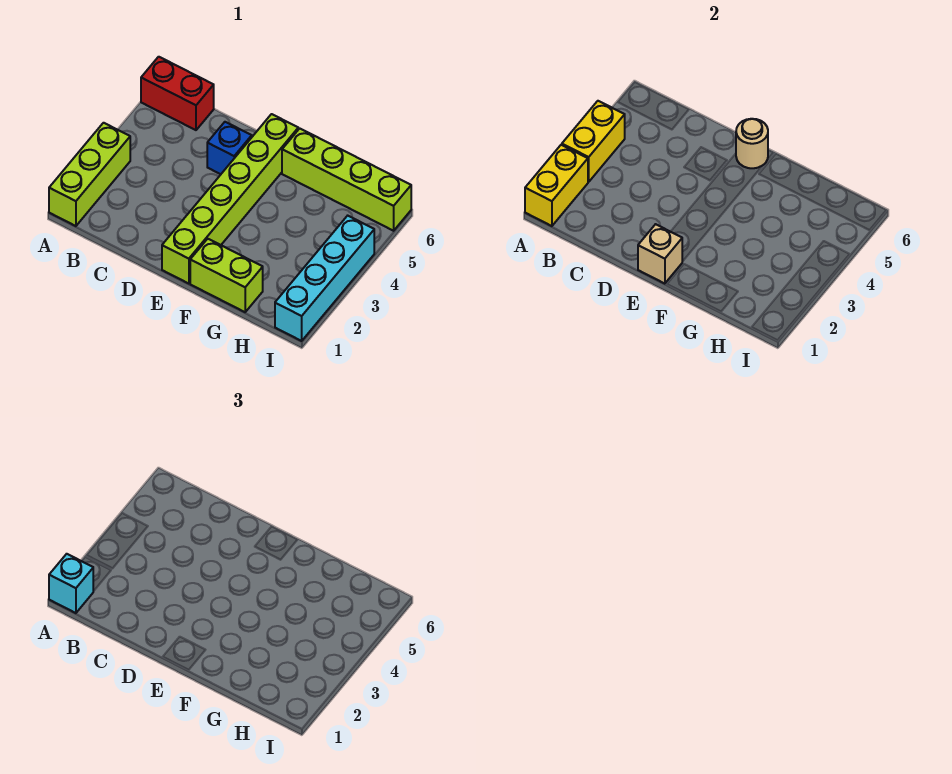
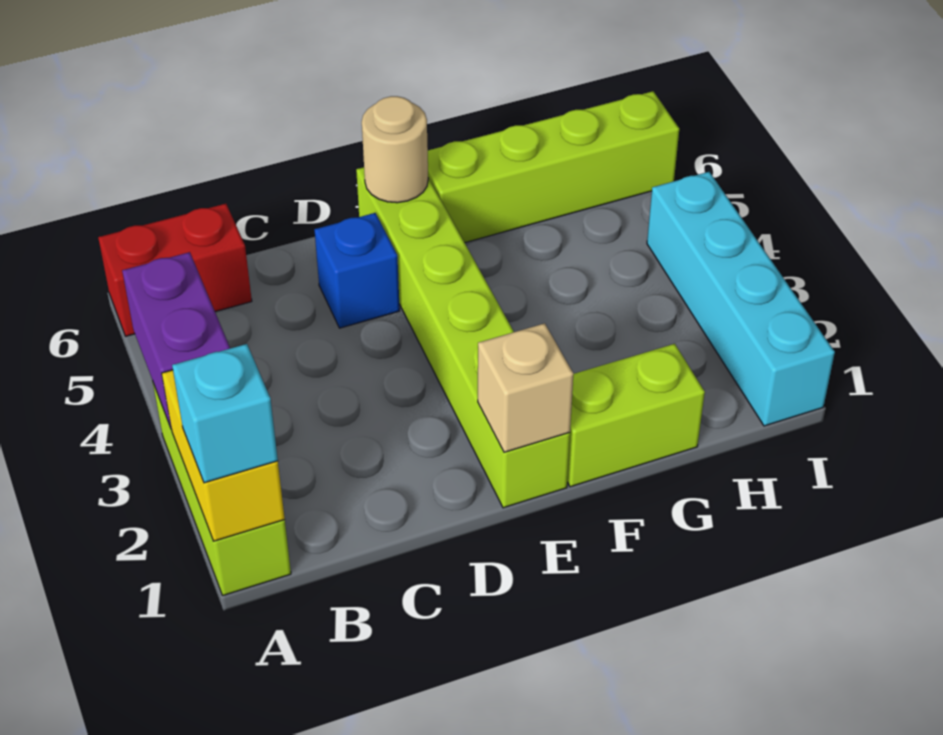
yellow brick A3:A4 level 2 -> purple brick A3:A4 level 2

